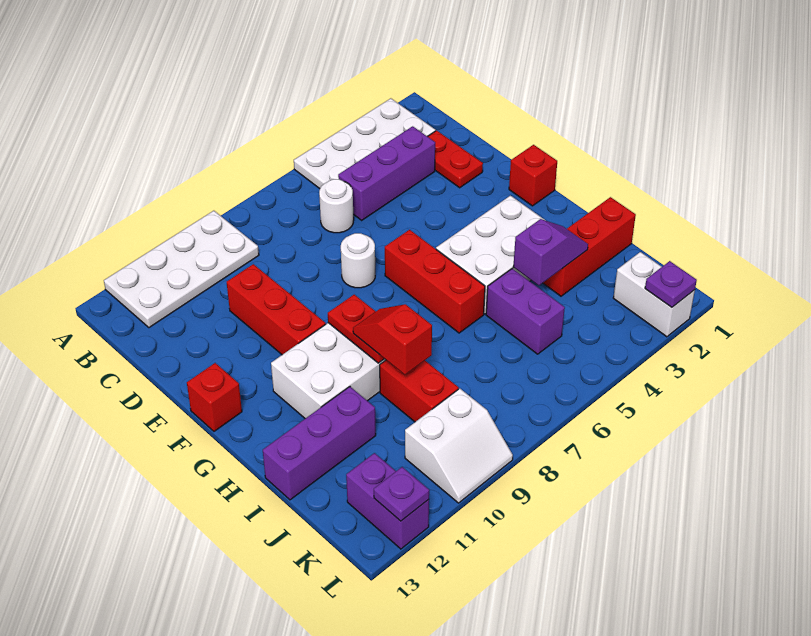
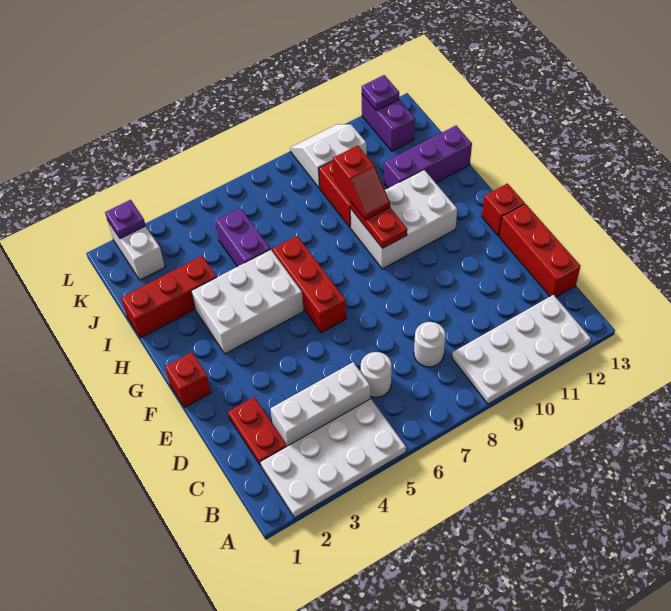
purple brick C3:C5 level 1 -> white brick C3:C5 level 1
red brick D10:F10 level 1 -> red brick C13:E13 level 1
white round brick E7 level 1 -> white round brick C8 level 1
purple slope I3:I4 level 2 top 4 -> none

